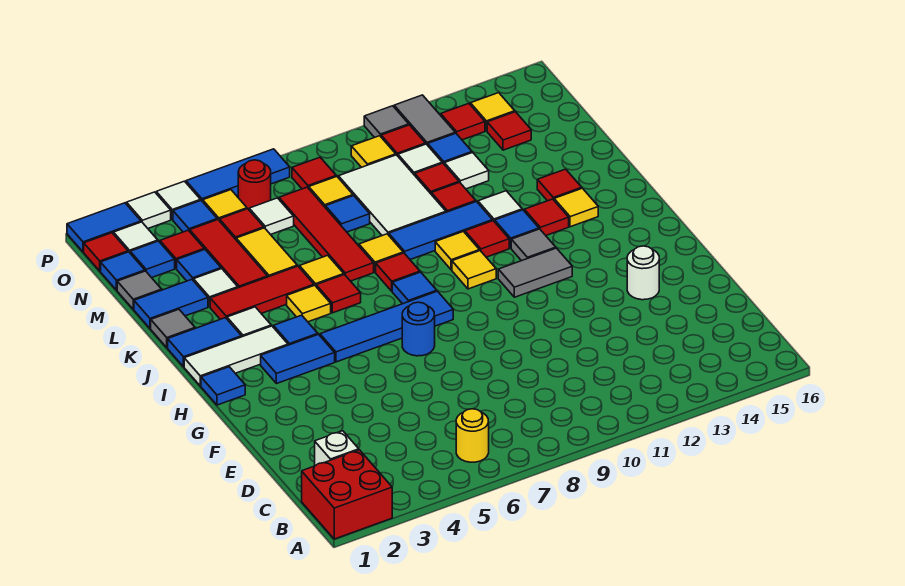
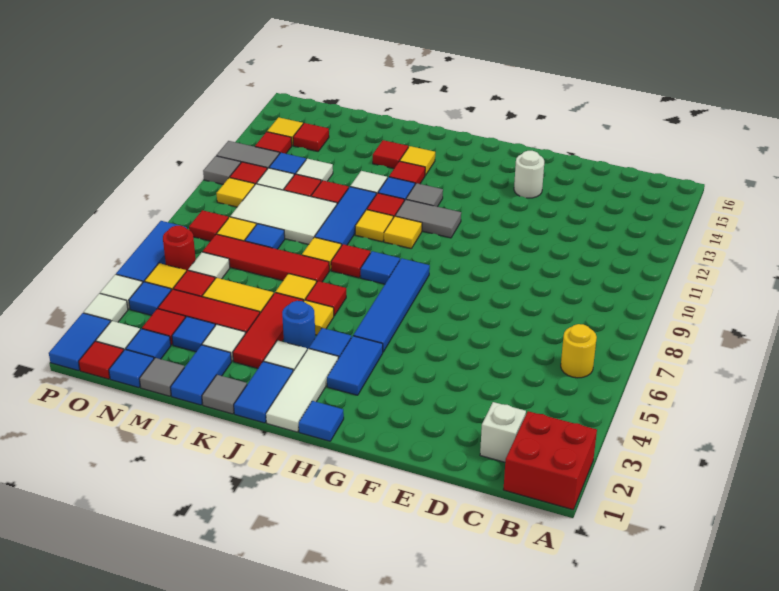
blue round brick G7 level 1 -> blue round brick J4 level 1
grey tile H11:H12 level 1 -> grey tile H11:I11 level 1

